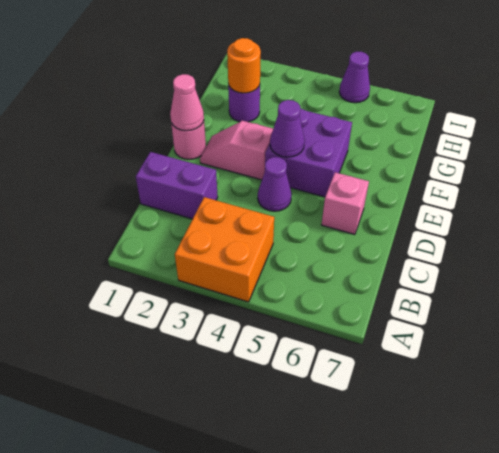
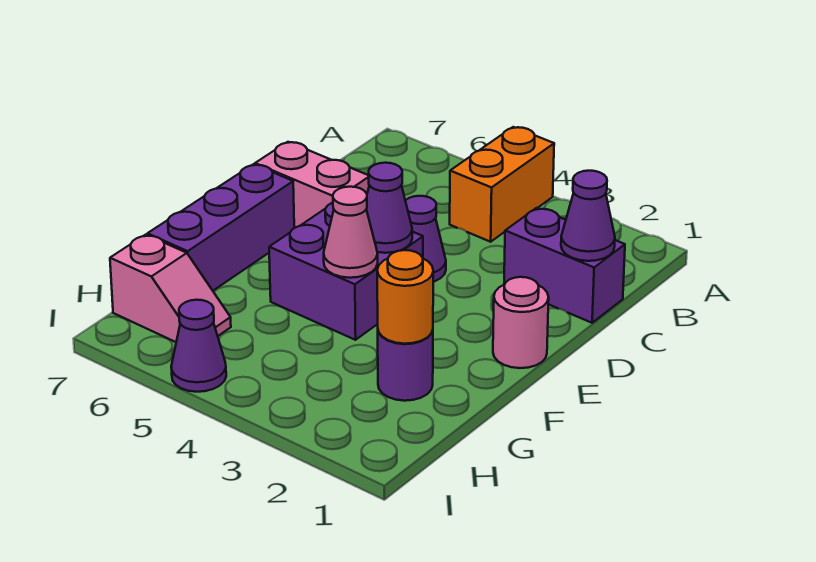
orange brick A3:B4 level 1 -> orange brick A4:B4 level 1
none -> purple cone C1 level 2
pink brick D6 level 1 -> pink brick D6:D7 level 1
pink cone E1 level 2 -> pink cone F4 level 2
pink slope E2:E3 level 1 top 3 -> pink slope H6:H7 level 1 top 7
none -> purple brick E7:G7 level 1

